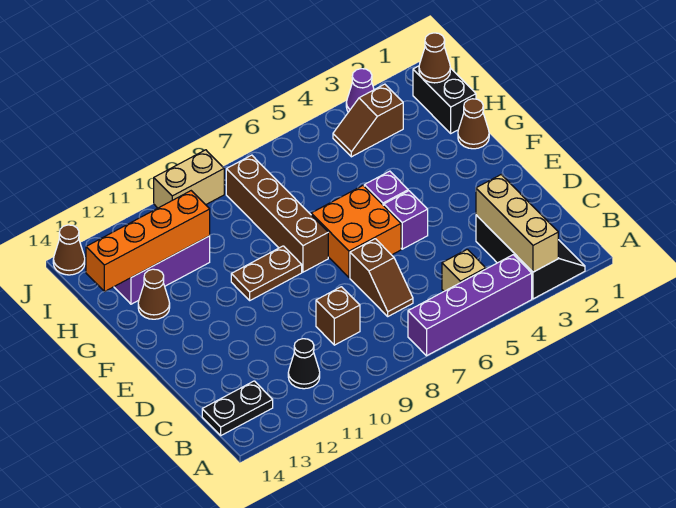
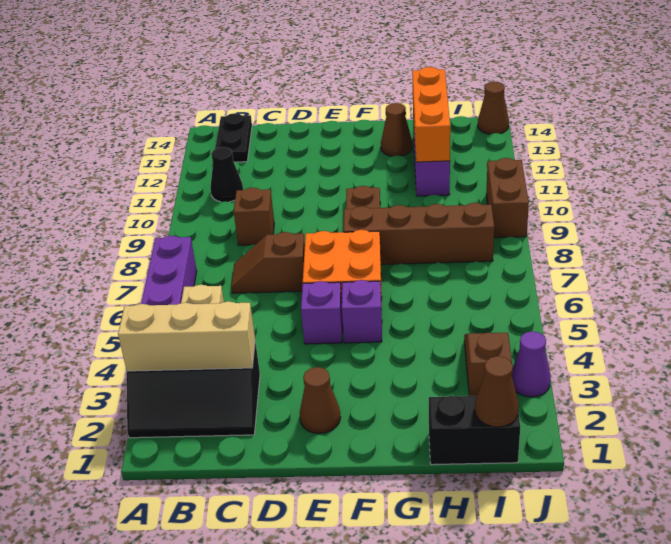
brown cone G1 level 1 -> brown cone E2 level 1
orange brick H11:H14 level 2 -> orange brick H11:H13 level 2
tan brick J9:J10 level 1 -> brown brick J9:J10 level 1

